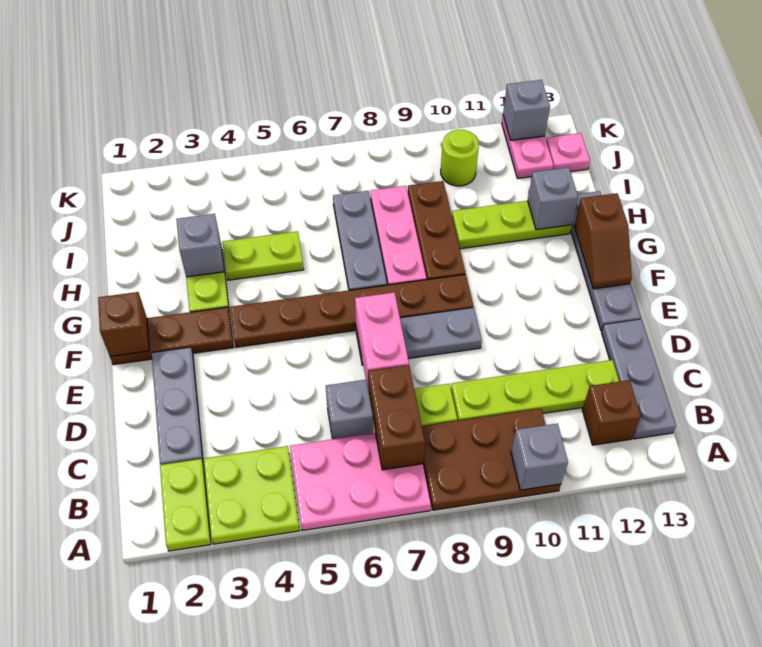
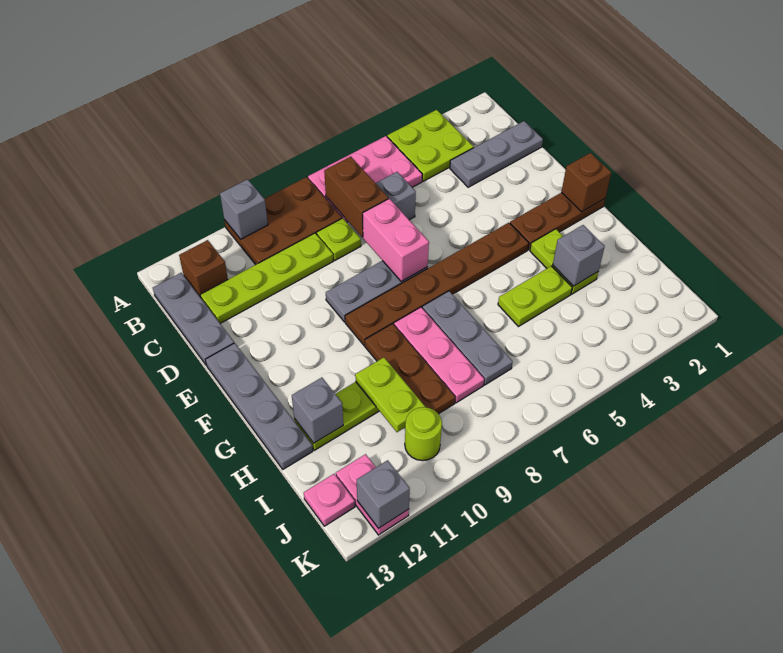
lime plate A2:B2 level 1 -> lime plate H10:I10 level 2
grey plate C2:E2 level 1 -> grey plate C1:C3 level 1
brown slope F13:G13 level 2 top G -> none

